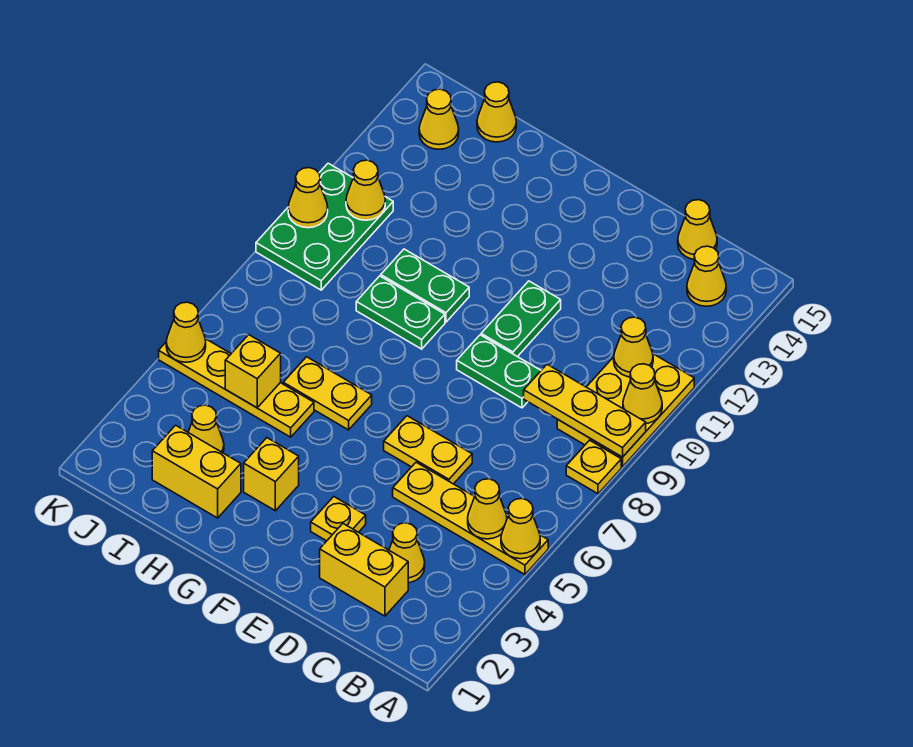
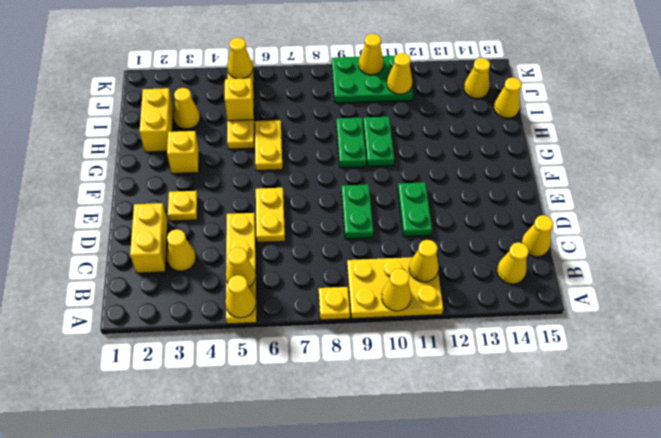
yellow plate A9:C9 level 2 -> none
green plate E10:E11 level 1 -> green plate D11:E11 level 1

